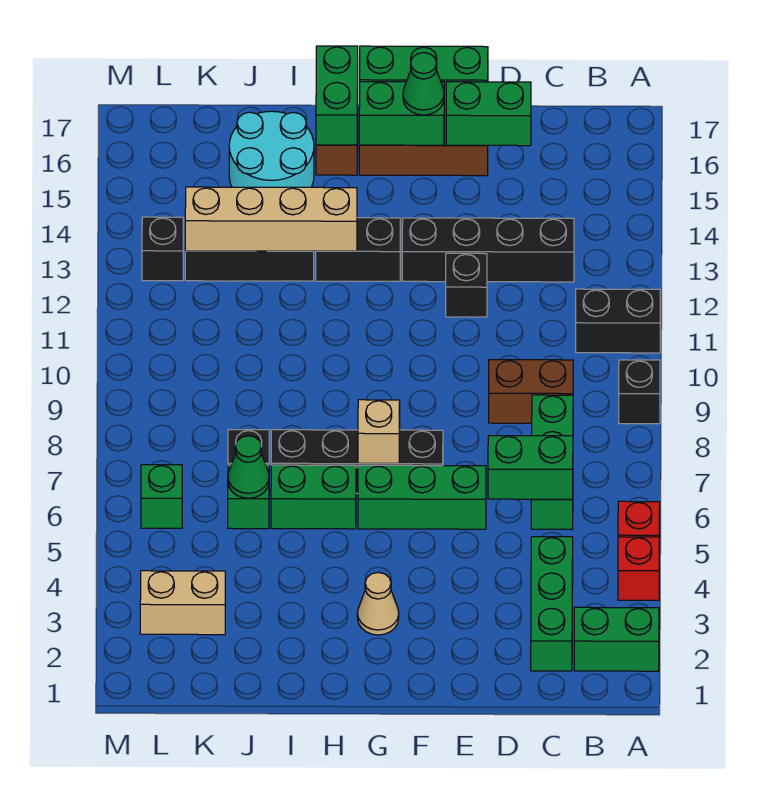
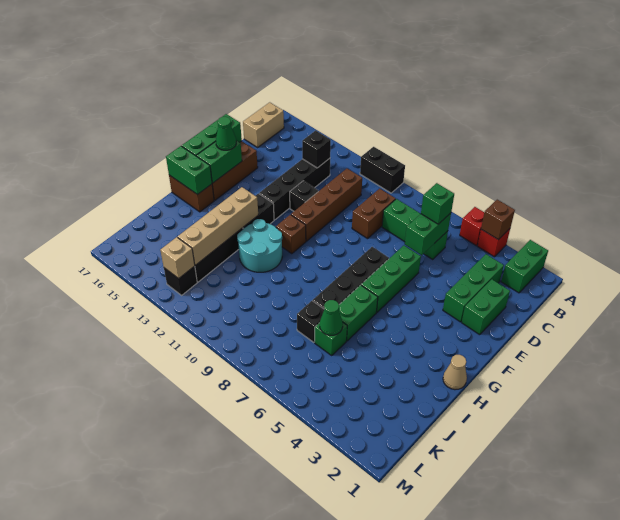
none -> brown brick A4 level 2
black brick A9 level 1 -> black brick C13 level 2
black brick A11:B11 level 1 -> black brick A10:A11 level 1
green brick C2:C4 level 1 -> green brick C3:E3 level 1
none -> brown brick C11:F11 level 1
green brick D16:E16 level 2 -> green brick D2:E2 level 1
tan cone G3 level 1 -> tan cone H1 level 1
tan brick G7 level 2 -> tan brick L13 level 2
none -> brown brick G11 level 1
cyan round brick I15:J16 level 1 -> cyan round brick H11:I12 level 1
tan brick K3:L3 level 1 -> tan brick B17:C17 level 1
green brick L6 level 1 -> green brick C6 level 3

